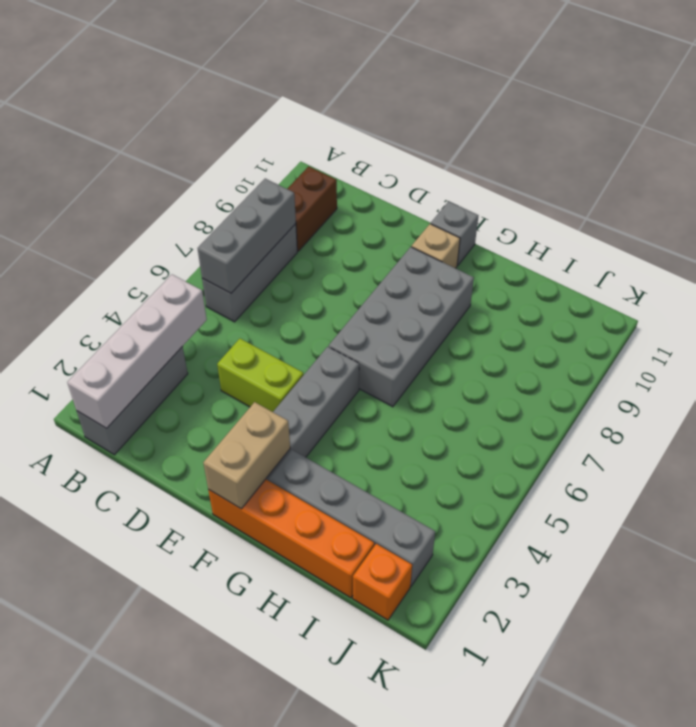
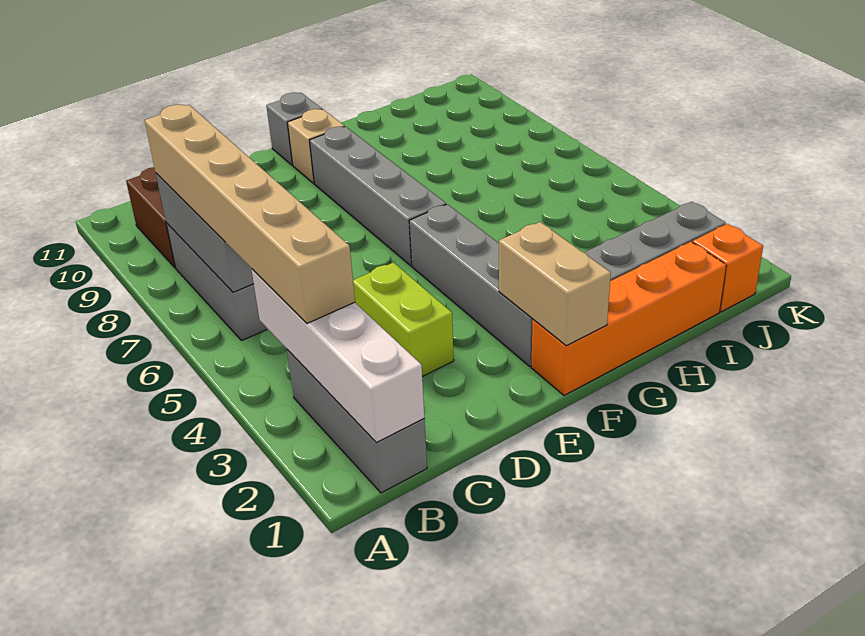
none -> tan brick B3:B8 level 3
lime brick D4:E4 level 1 -> lime brick D3:D4 level 1
grey brick F6:G9 level 1 -> grey brick F6:F9 level 1

